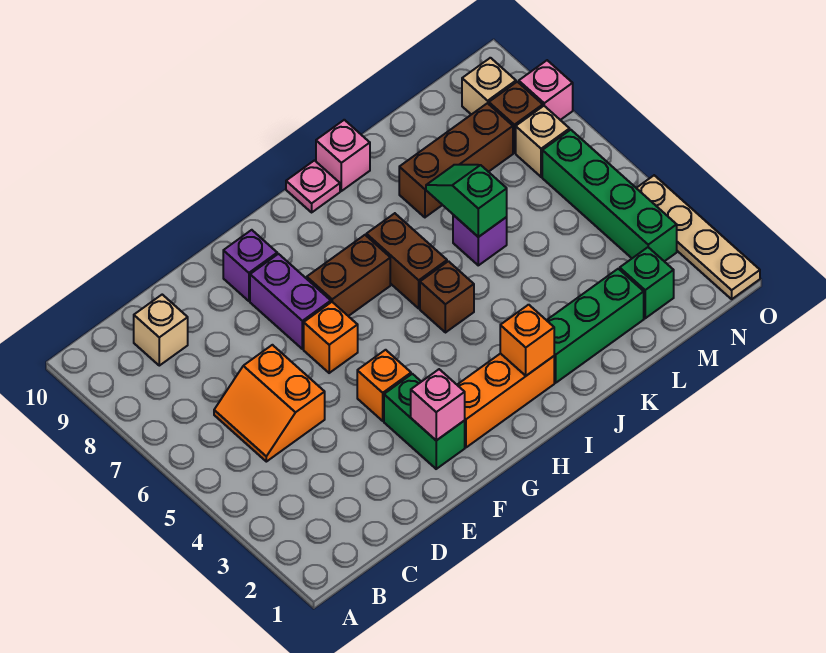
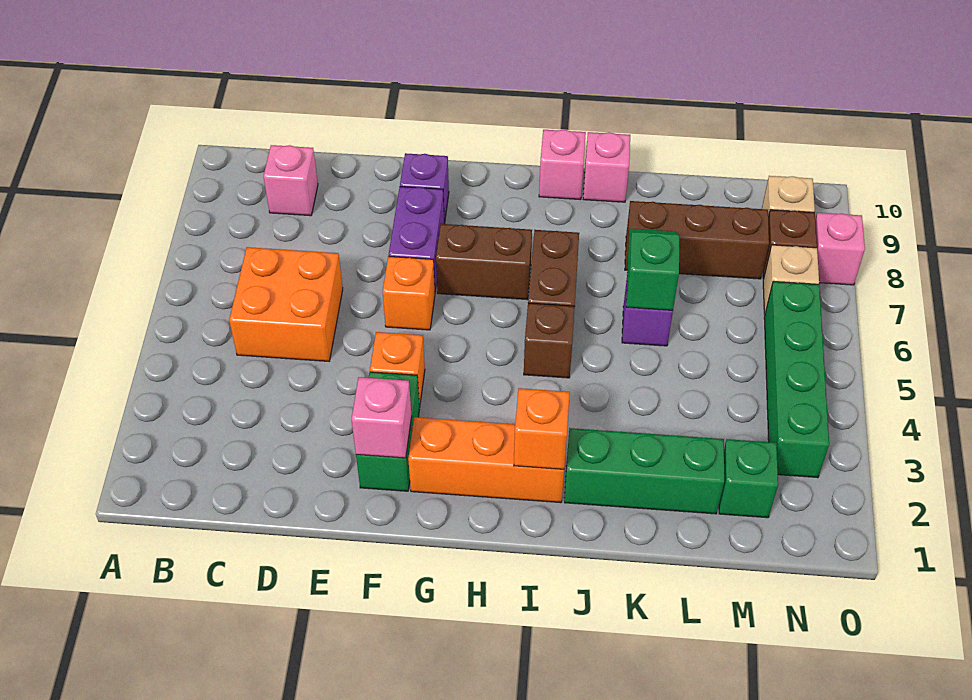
orange slope C5:D6 level 1 top D -> orange brick C5:D6 level 1
tan brick C9 level 1 -> pink brick C9 level 1
pink plate I10 level 1 -> pink brick I10 level 1
tan plate O1:O4 level 1 -> none

